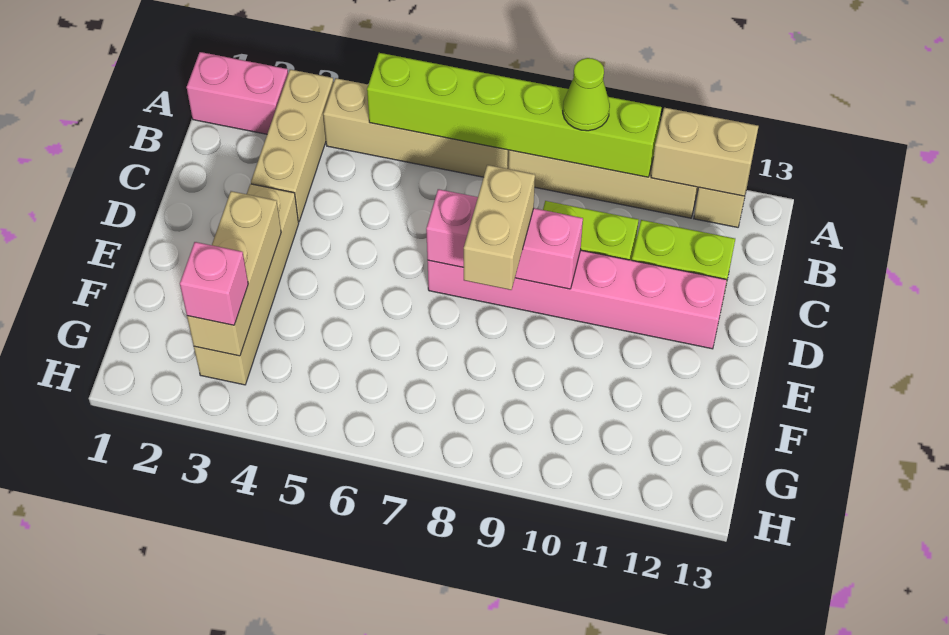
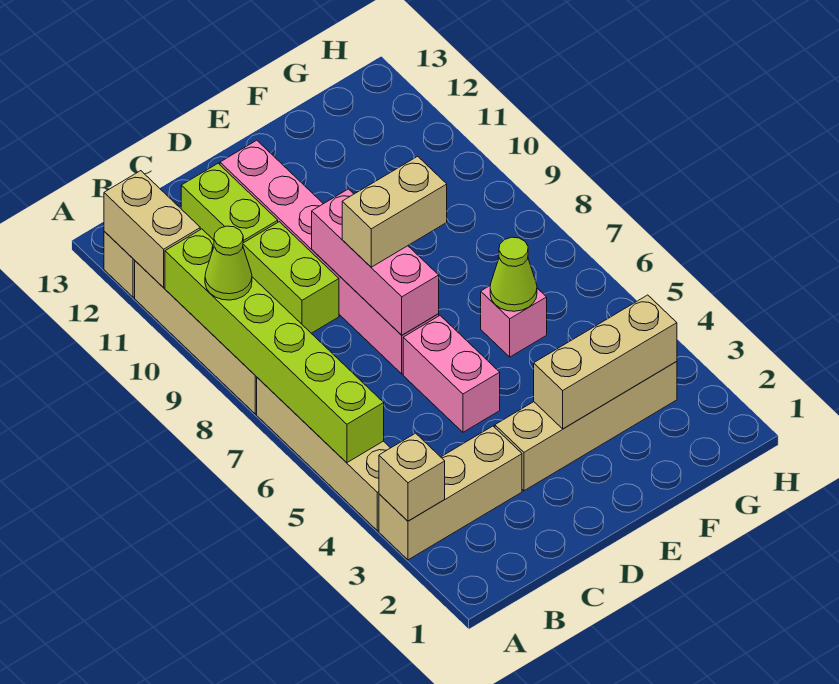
pink brick A1:A2 level 1 -> pink brick D5:D6 level 1
none -> tan brick A3 level 2
none -> lime cone F6 level 2
pink brick G3 level 3 -> pink brick F6 level 1

